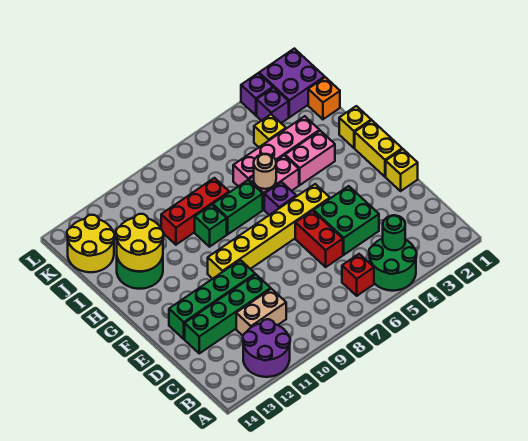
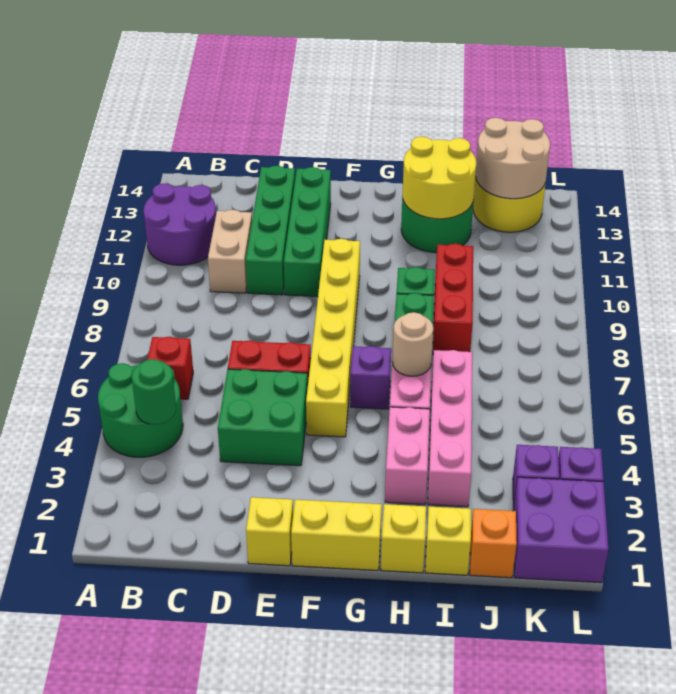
yellow brick J4 level 1 -> yellow brick I1 level 1
none -> tan round brick J13:K14 level 2

